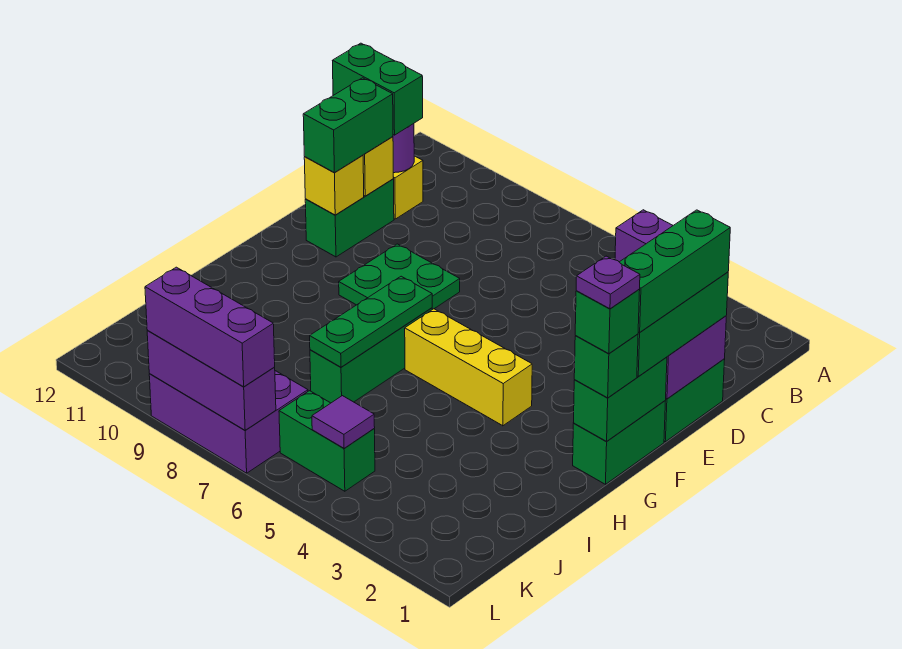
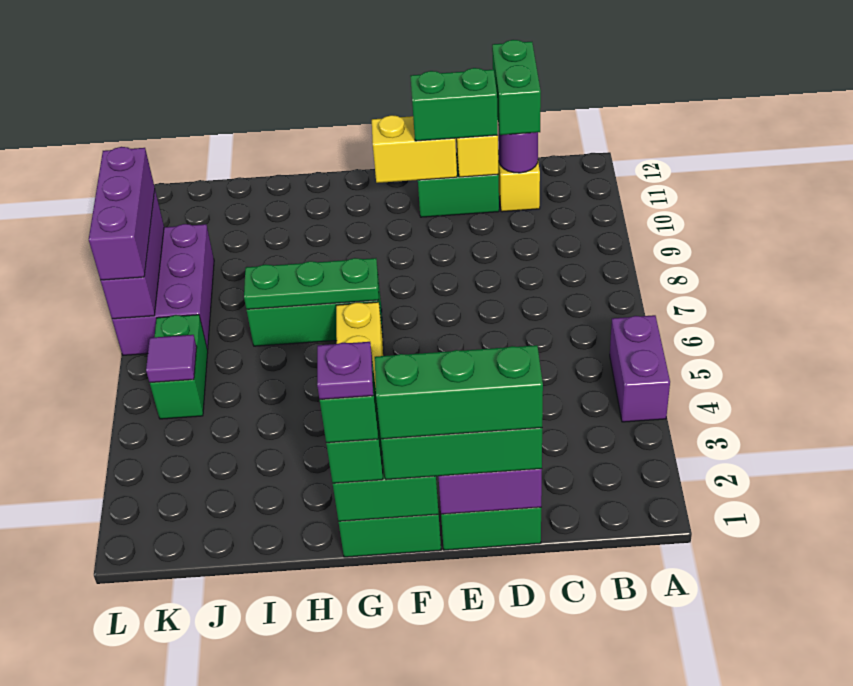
green plate E8:F9 level 1 -> none
yellow brick E11 level 2 -> yellow brick E11:F11 level 2

